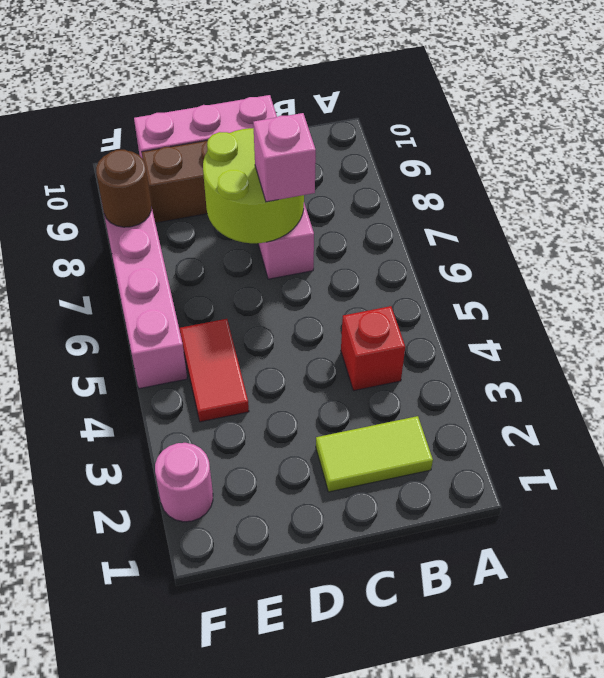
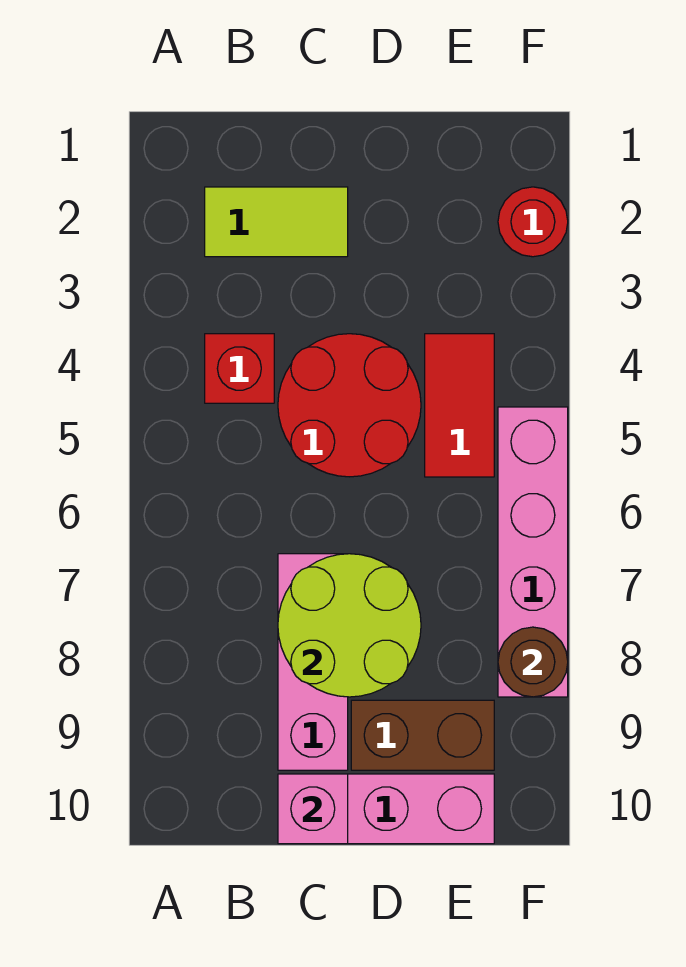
none -> red round brick C4:D5 level 1
pink brick C7 level 3 -> pink brick C10 level 2
pink round brick F2 level 1 -> red round brick F2 level 1

